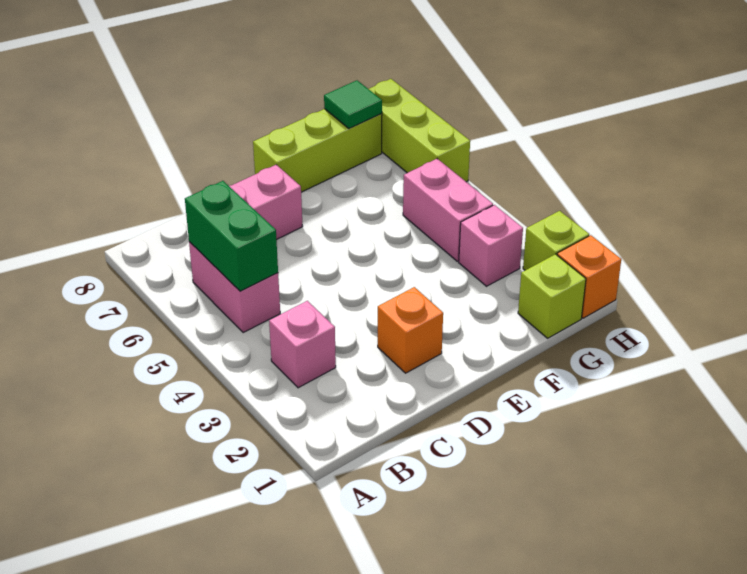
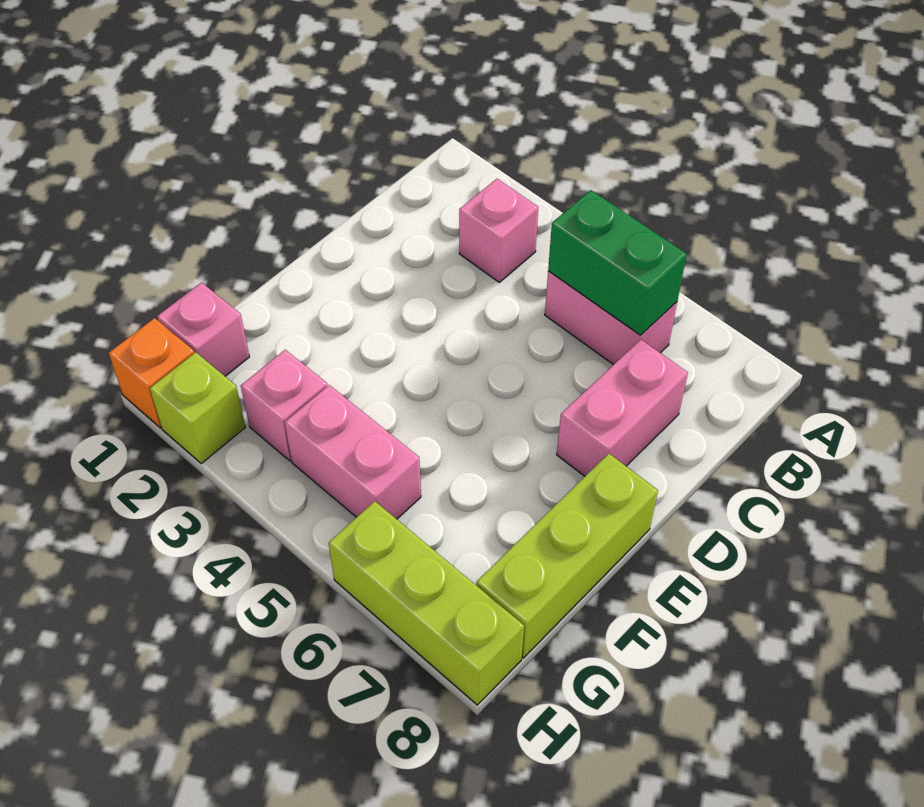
orange brick D2 level 1 -> none
lime brick G1 level 1 -> pink brick G1 level 1
green tile G8 level 2 -> none

